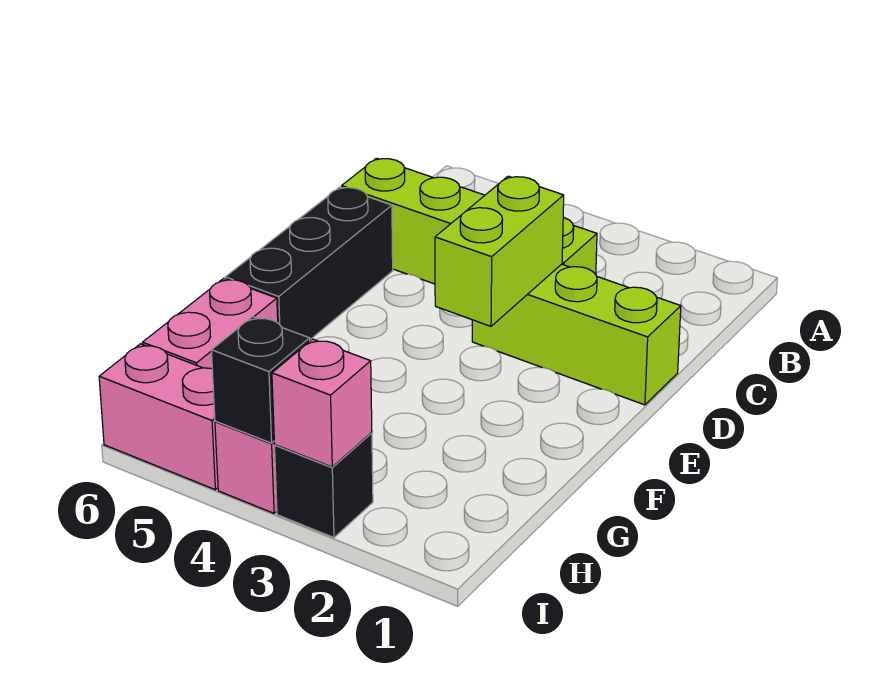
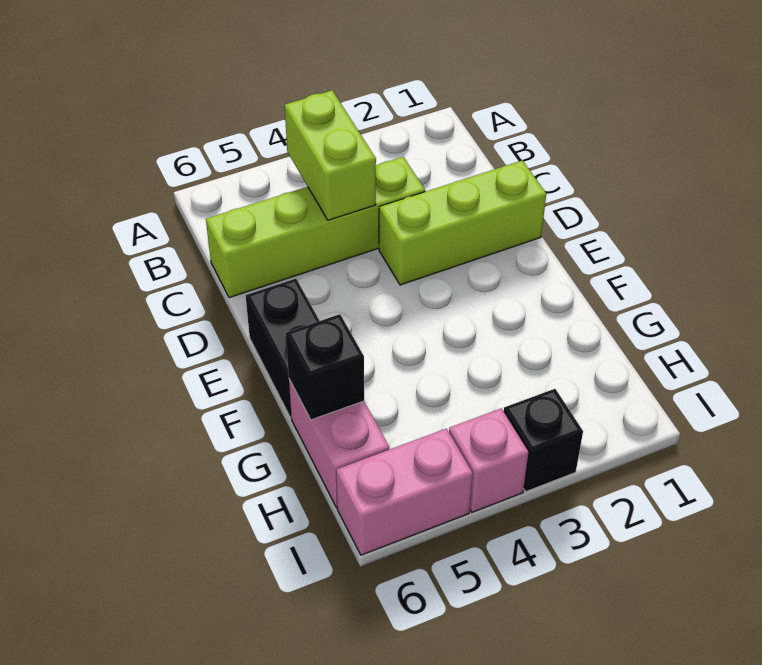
lime brick D3:E3 level 2 -> lime brick B4:C4 level 2
black brick D6:F6 level 1 -> black brick E6:F6 level 1
pink brick I3 level 2 -> none
black brick I4 level 2 -> black brick G6 level 2

